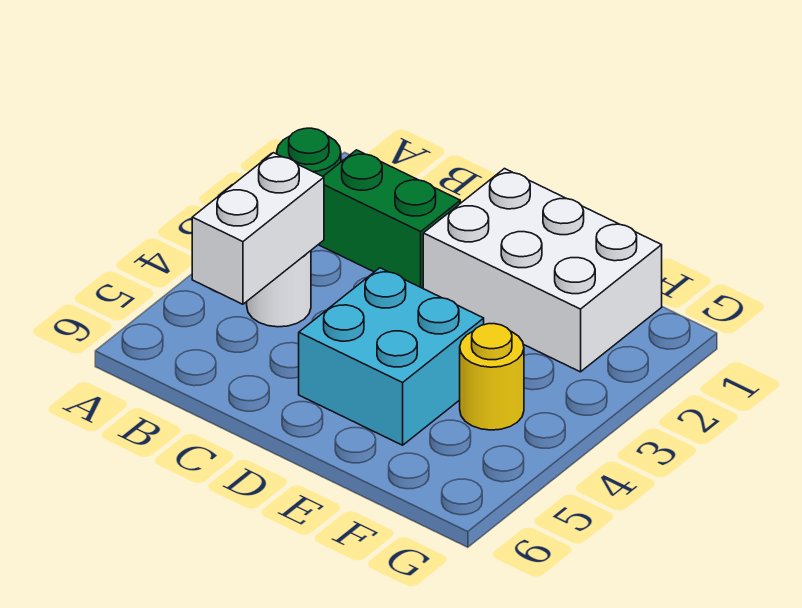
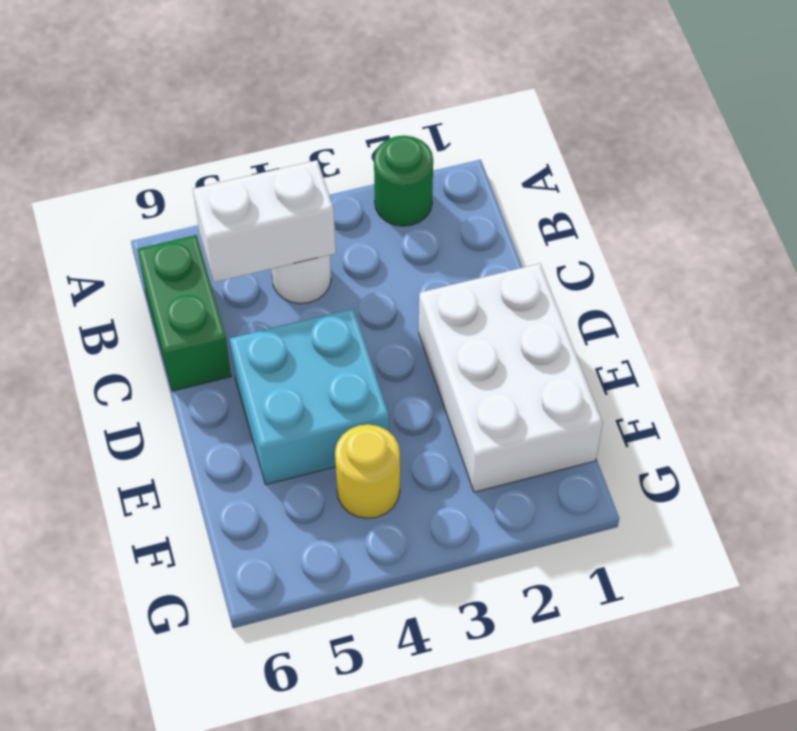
green brick B2:C2 level 1 -> green brick B6:C6 level 1

